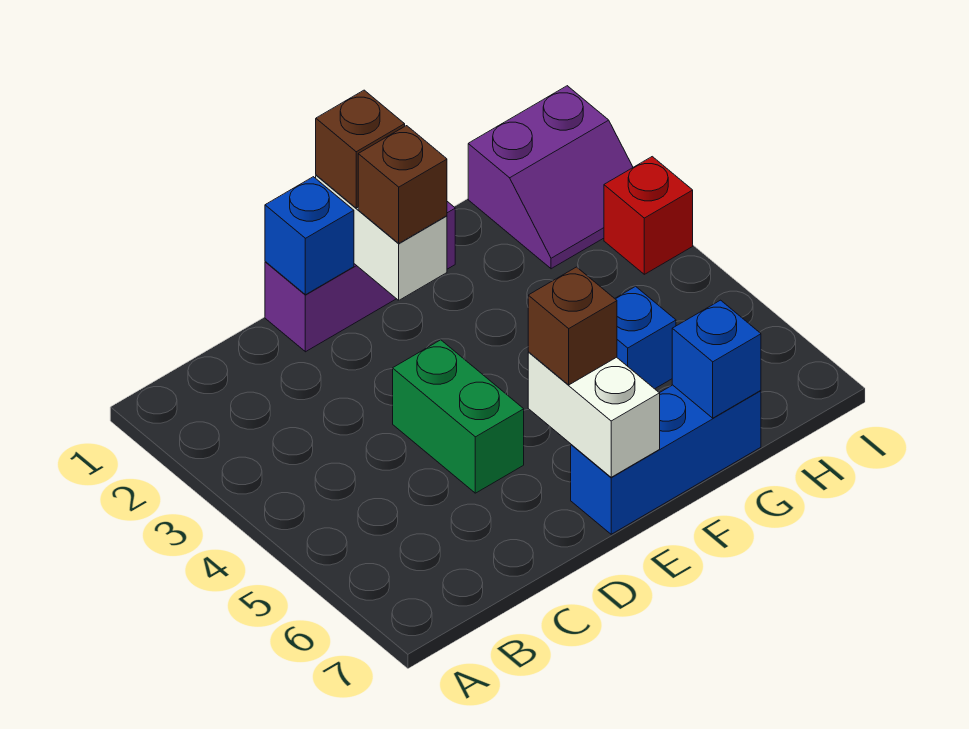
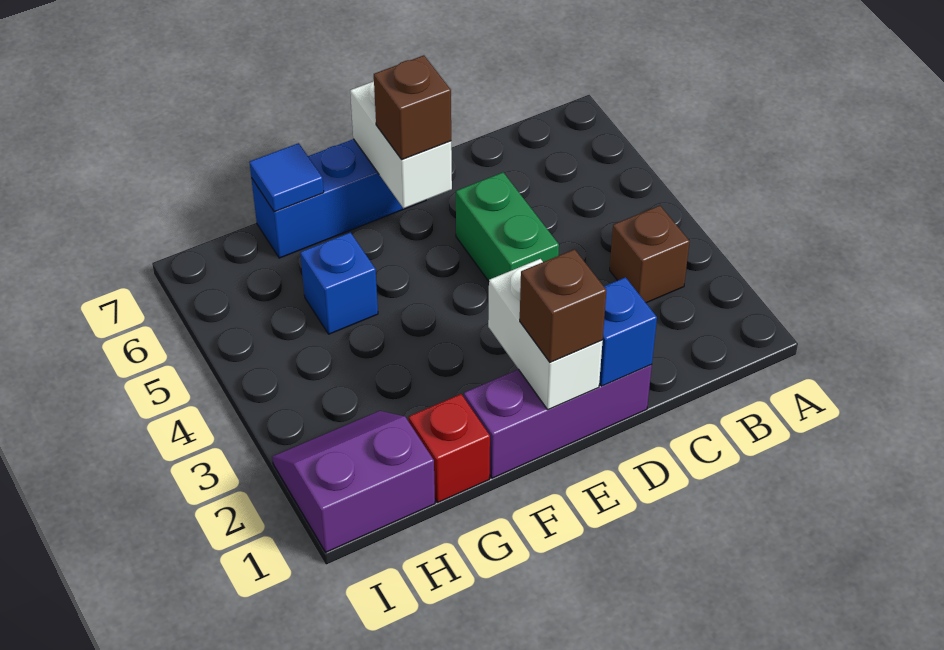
brown brick E2 level 3 -> brown brick B3 level 1
blue brick G7 level 2 -> blue tile G7 level 2
red brick I3 level 1 -> red brick G1 level 1

